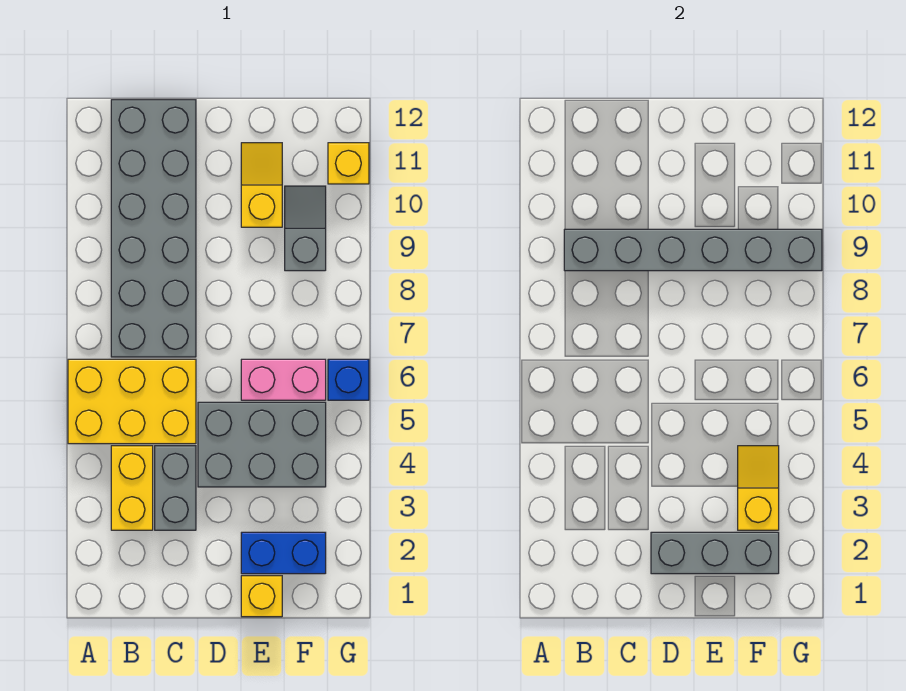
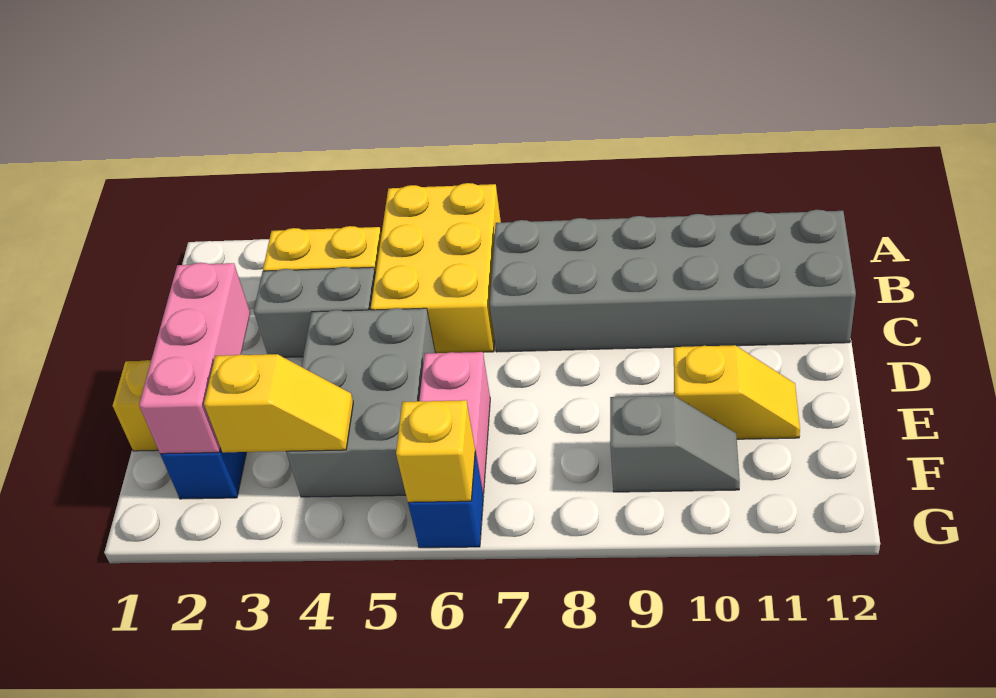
grey brick B9:G9 level 2 -> none
grey brick D2:F2 level 2 -> pink brick D2:F2 level 2
yellow brick G11 level 1 -> yellow brick G6 level 2

